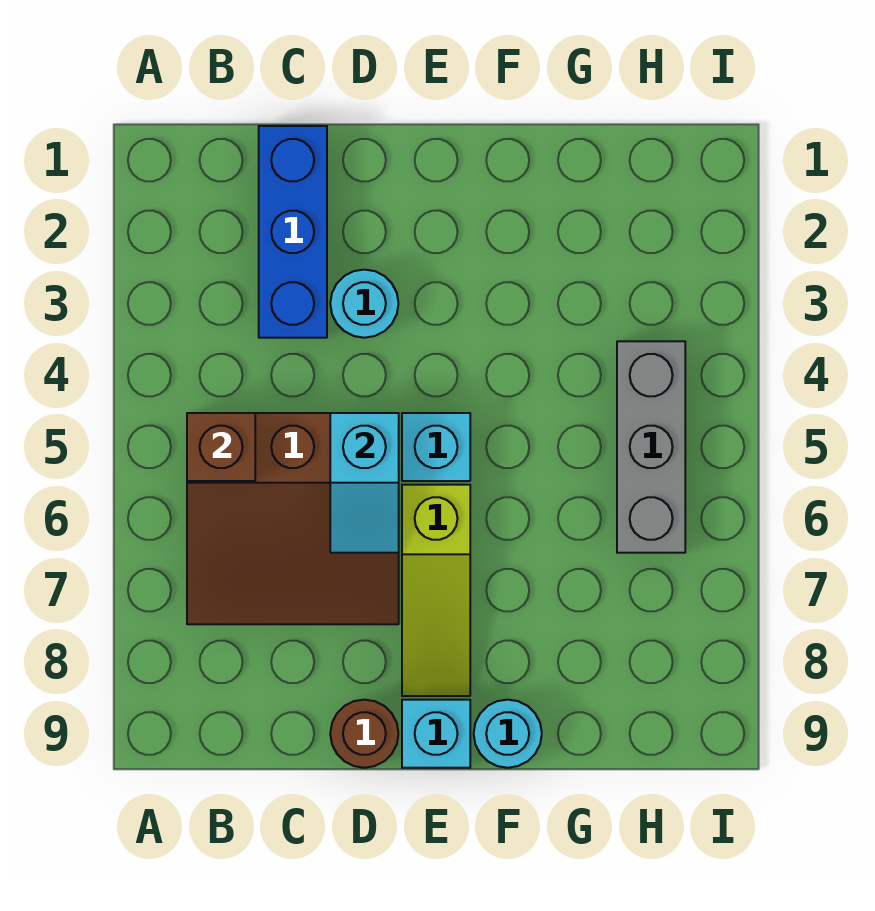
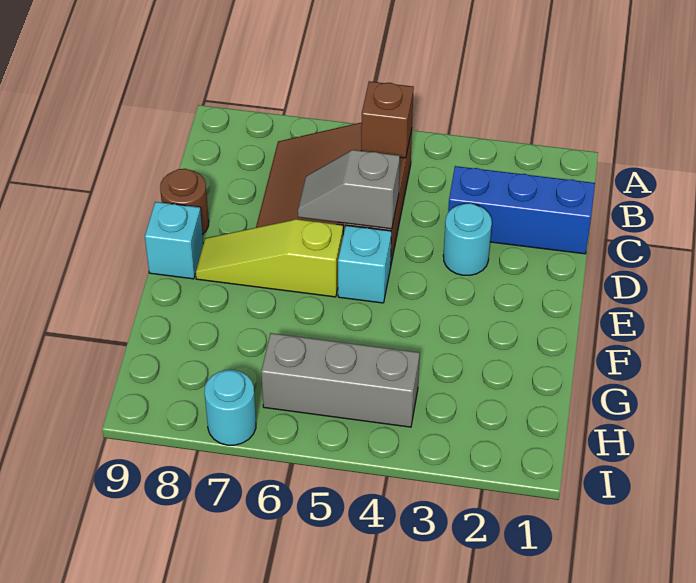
cyan slope D5:D6 level 2 top 5 -> grey slope D5:D6 level 2 top 5
cyan round brick F9 level 1 -> cyan round brick I7 level 1

